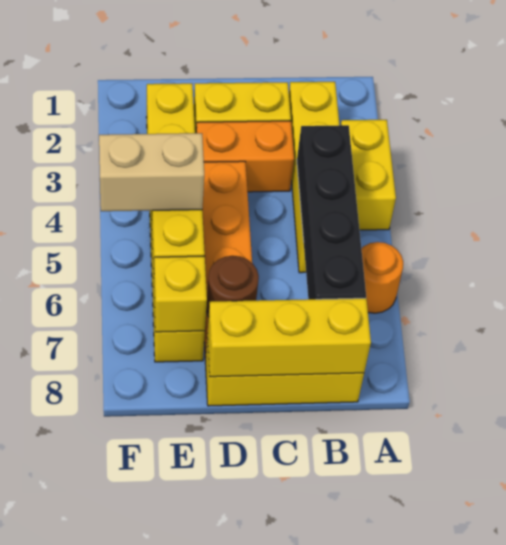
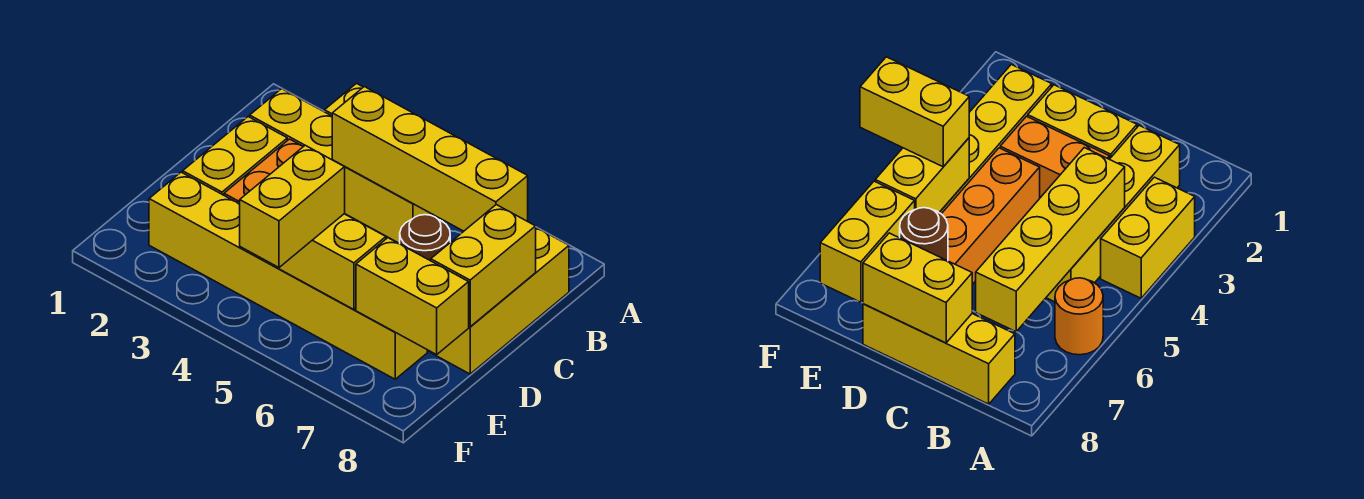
black brick B4:B7 level 2 -> yellow brick B4:B7 level 2
yellow brick B8:D8 level 2 -> yellow brick C8:D8 level 2
tan brick E5:F5 level 3 -> yellow brick E5:F5 level 3
yellow brick E7 level 2 -> yellow brick E7:E8 level 2

